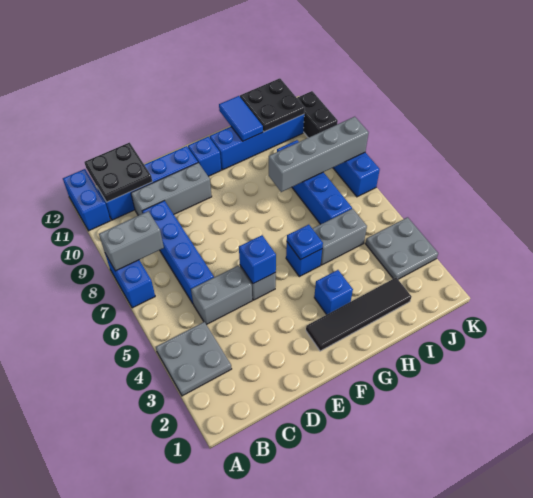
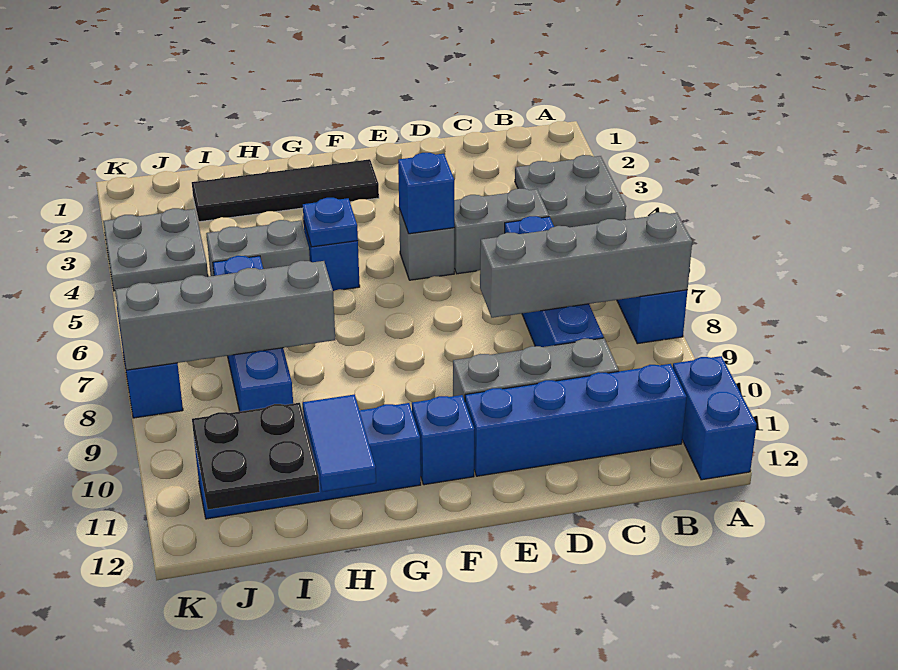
grey brick A8:B8 level 2 -> grey brick A8:D8 level 2
black plate B11:C12 level 2 -> none
blue brick G3 level 1 -> none
black brick K10:K11 level 1 -> none

